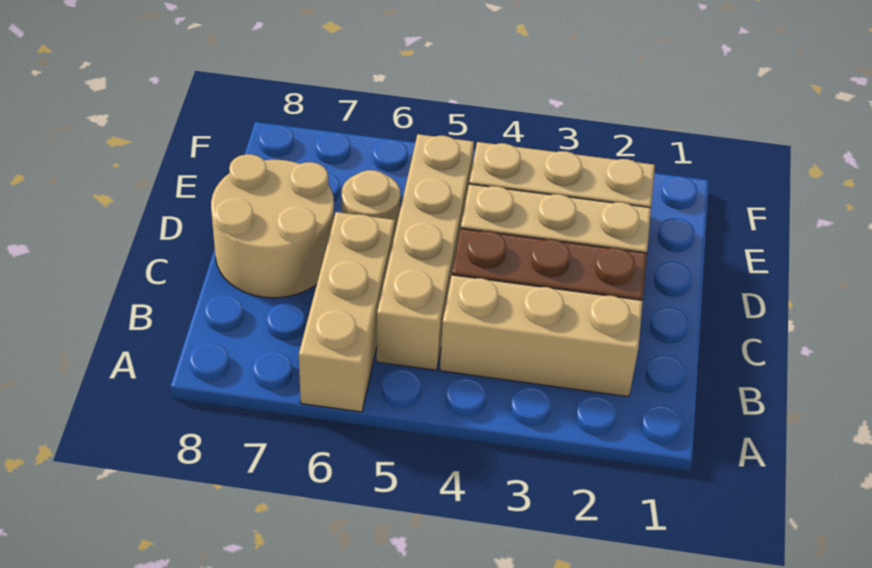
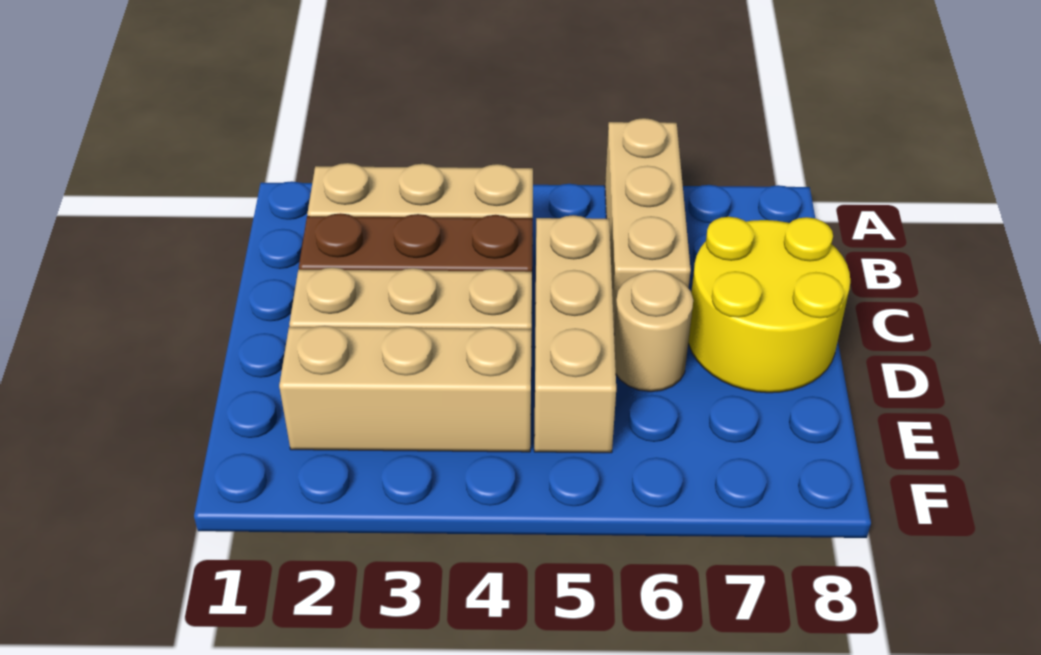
tan brick B5:E5 level 1 -> tan brick C5:E5 level 1
tan round brick C7:D8 level 1 -> yellow round brick C7:D8 level 1

